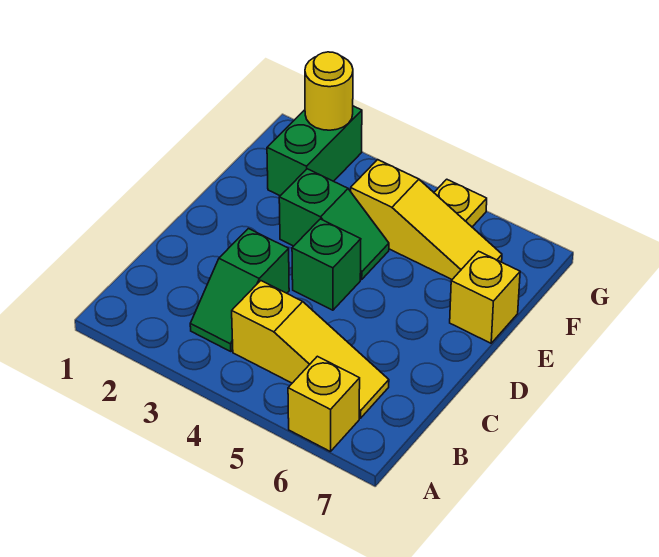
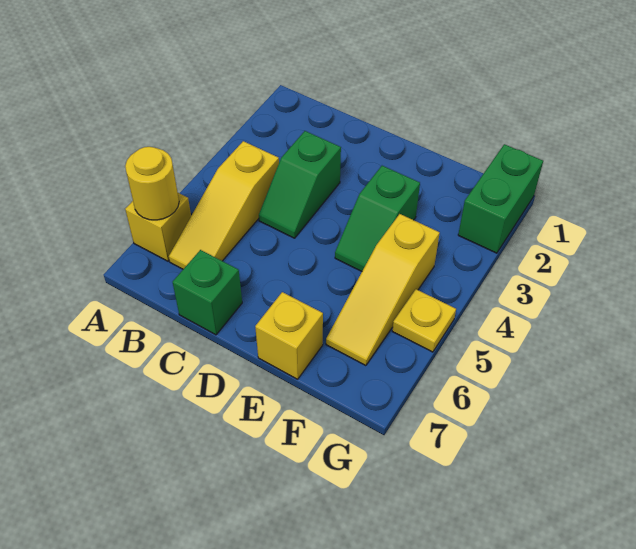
green slope B3:C3 level 1 top C -> green slope C3:C4 level 1 top 3
green brick D4 level 1 -> green brick C7 level 1
green brick F2:G2 level 1 -> green brick G1:G2 level 1
yellow round brick G2 level 2 -> yellow round brick A6 level 2

